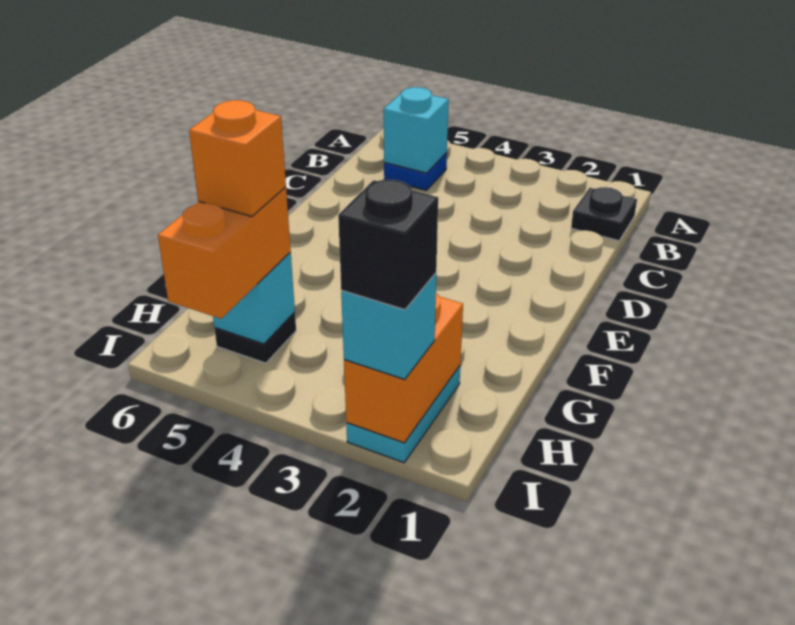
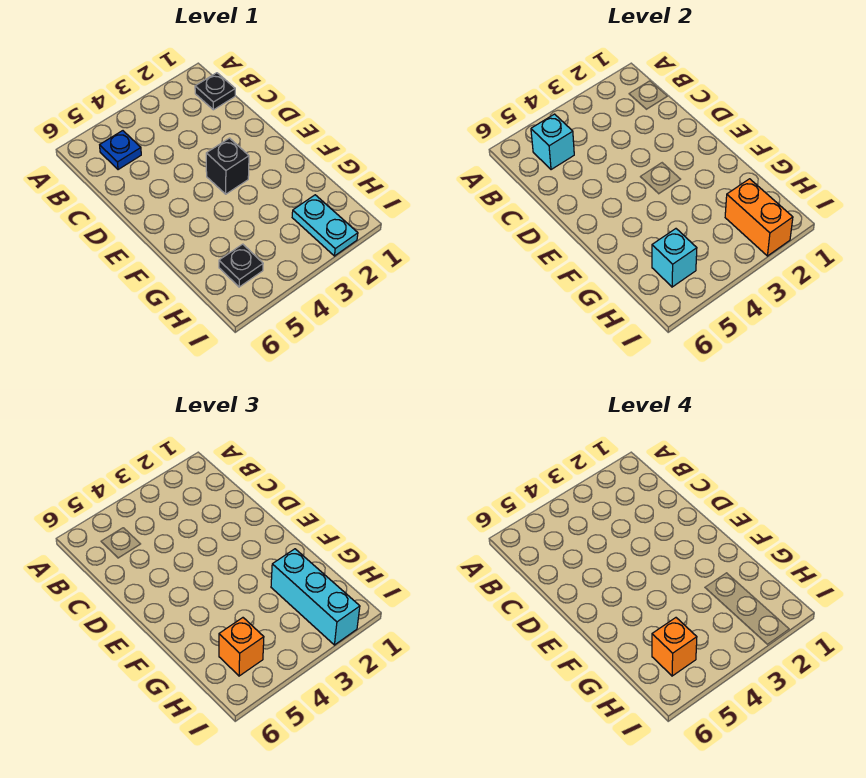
orange brick H5:I5 level 3 -> orange brick H5 level 3
cyan brick I2 level 3 -> cyan brick G2:I2 level 3
black brick I2 level 4 -> black brick E3 level 1

